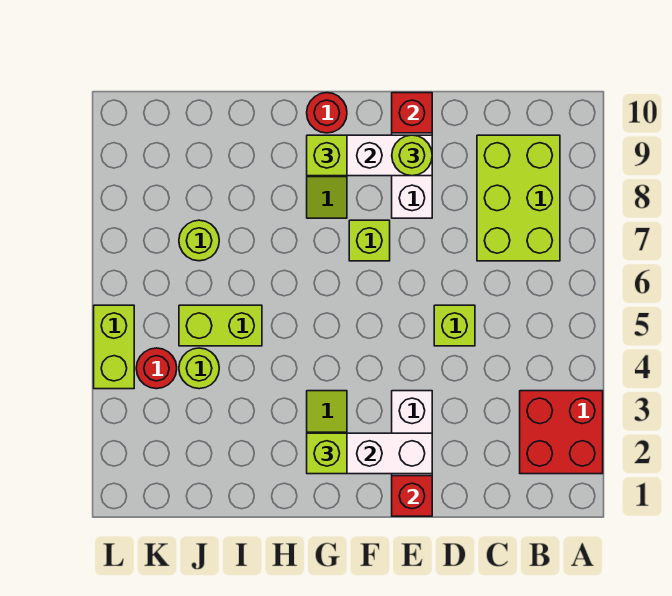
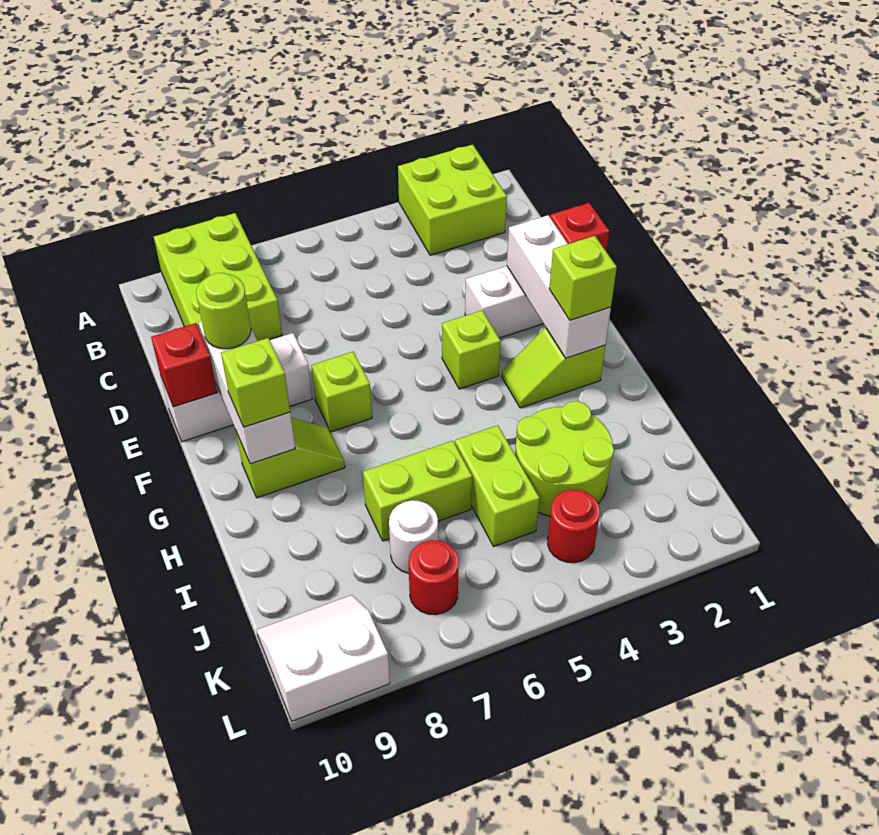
red brick A2:B3 level 1 -> lime brick A2:B3 level 1
lime brick B7:C9 level 1 -> lime brick A8:C9 level 1
lime brick D5 level 1 -> lime brick F4 level 1
red round brick G10 level 1 -> red round brick K7 level 1
lime round brick J4 level 1 -> lime round brick I3:J4 level 1
lime round brick J7 level 1 -> white round brick J7 level 1
none -> white slope K9:L10 level 1 top L
lime brick L4:L5 level 1 -> lime brick I6:I7 level 1

